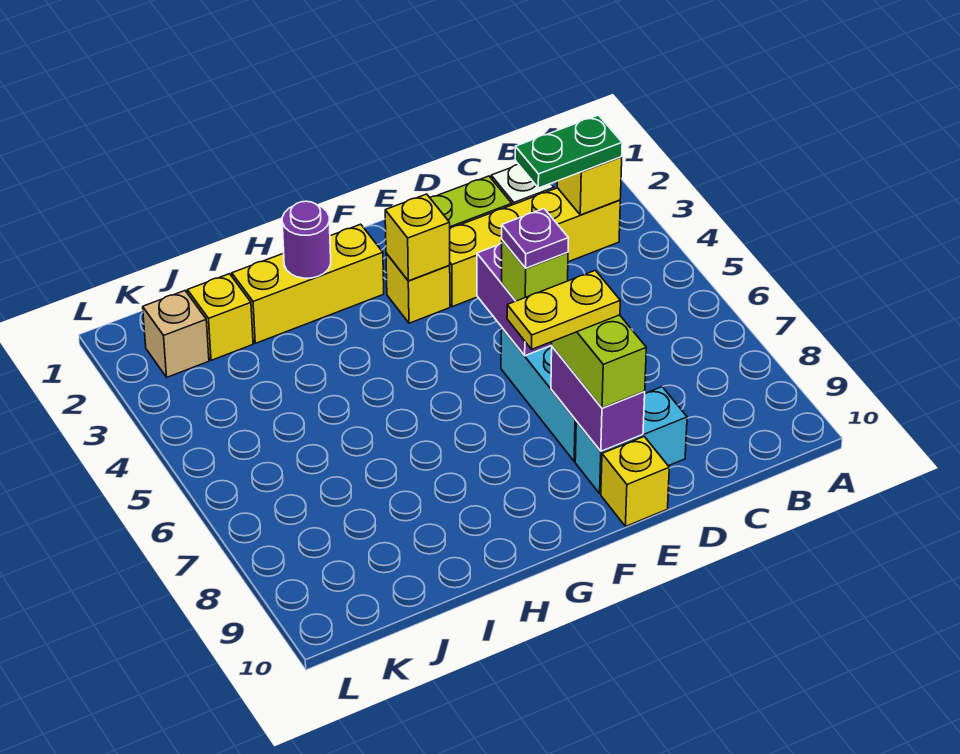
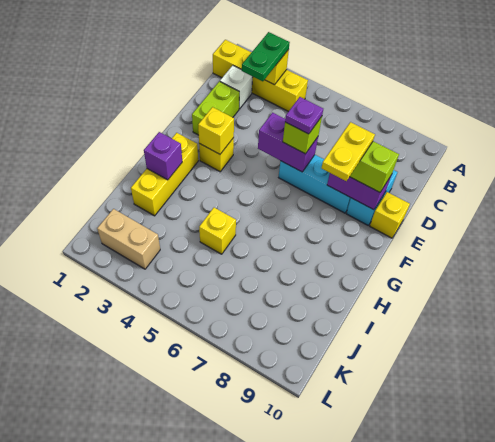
yellow brick B3:E3 level 1 -> yellow brick B1:B4 level 1
purple round brick H2 level 2 -> purple brick H2 level 2
yellow brick J2 level 1 -> yellow brick I5 level 1
tan brick K2 level 1 -> tan brick K2:K3 level 1

